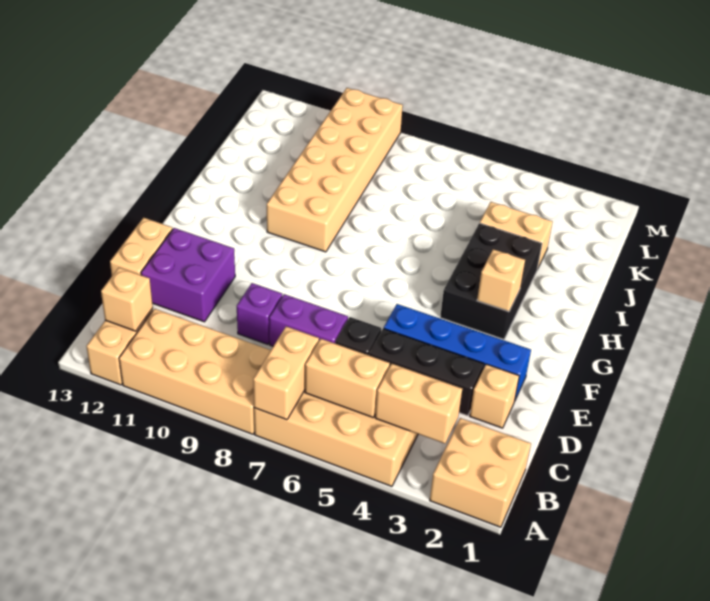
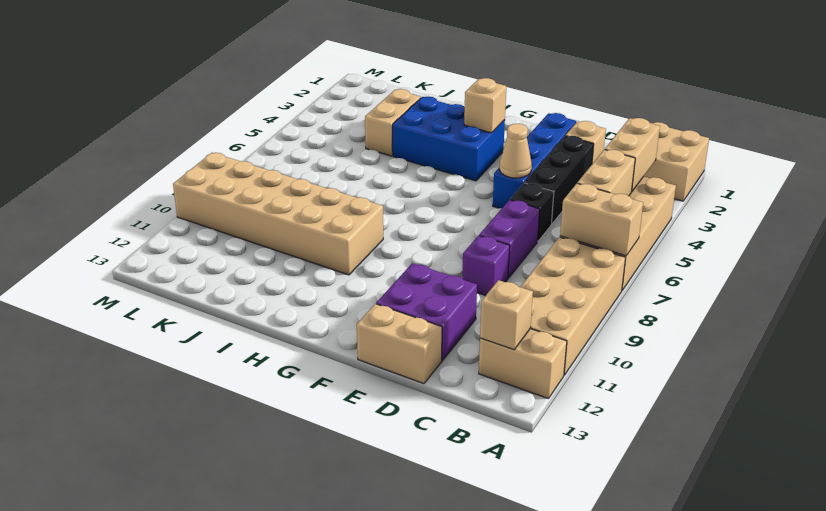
none -> tan cone E5 level 2
black brick G3:I4 level 1 -> blue brick G3:I4 level 1

